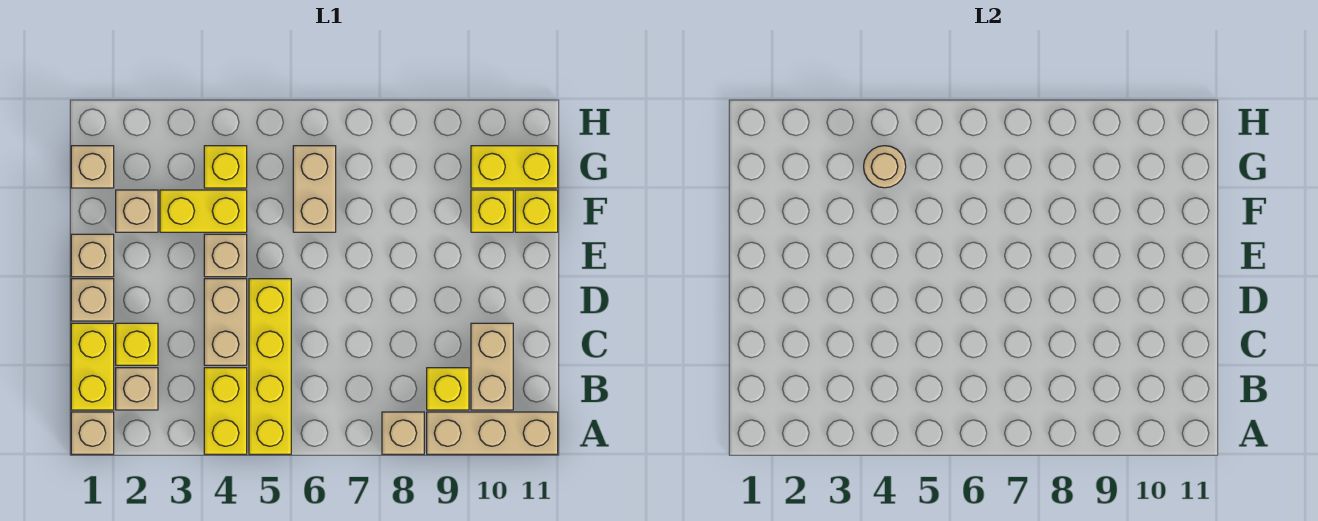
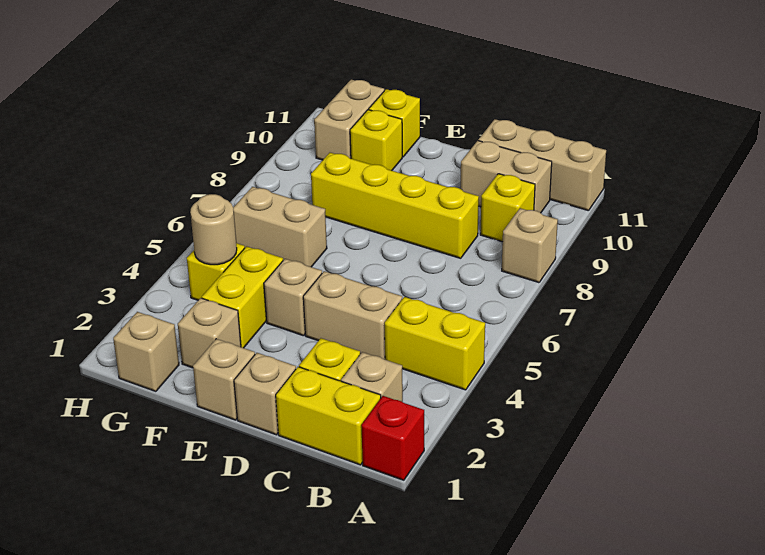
tan brick A1 level 1 -> red brick A1 level 1
yellow brick A5:D5 level 1 -> yellow brick C8:F8 level 1
tan brick A9:A11 level 1 -> tan brick A11:C11 level 1
yellow brick G10:G11 level 1 -> tan brick G10:G11 level 1

